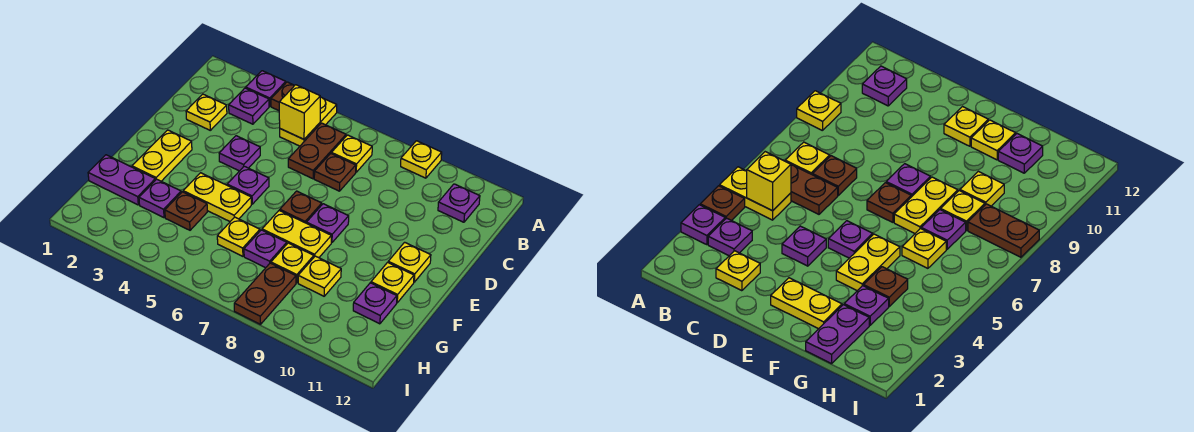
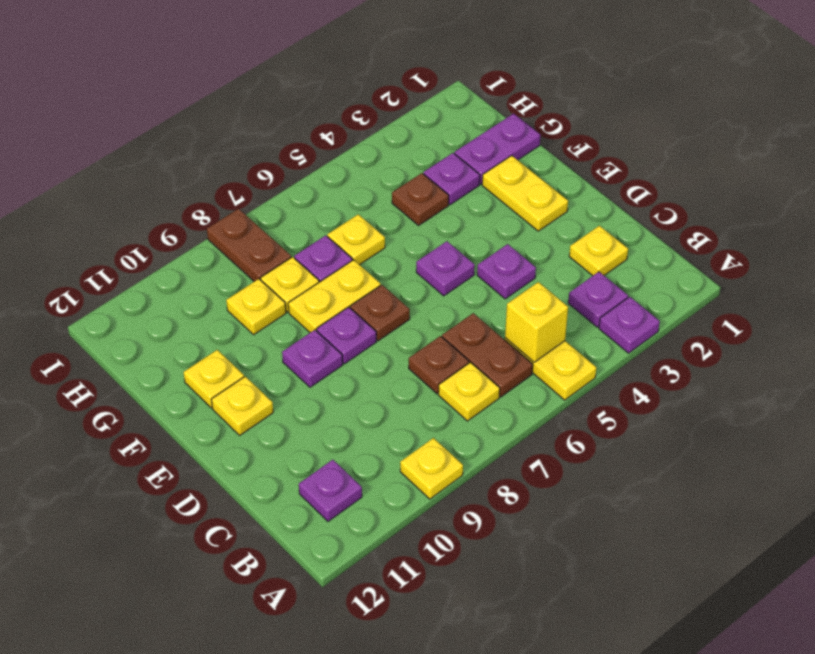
brown plate A4 level 1 -> none
yellow plate F4:F5 level 1 -> none
purple plate G11 level 1 -> purple plate E9 level 1

